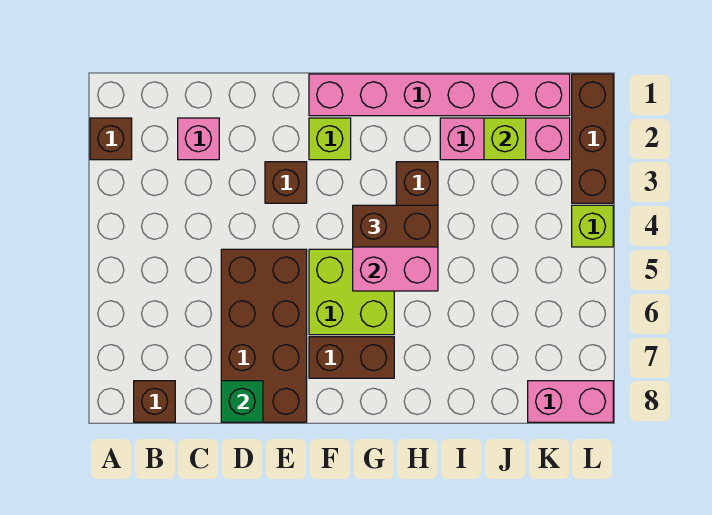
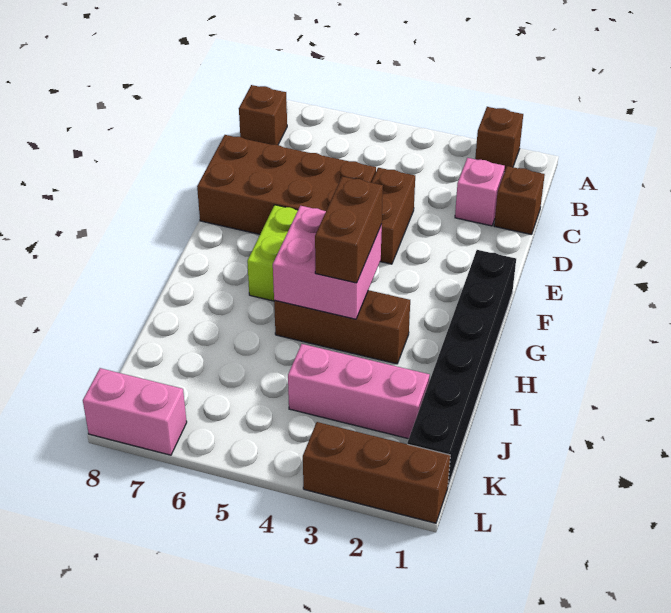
green brick D8 level 2 -> none
brown brick E3 level 1 -> brown brick C1 level 1
pink brick F1:K1 level 1 -> black brick F1:K1 level 1
lime brick F2 level 1 -> none
brown brick F7:G7 level 1 -> brown brick D4:E4 level 1
pink brick I2:K2 level 1 -> pink brick J2:J4 level 1
lime brick J2 level 2 -> none
pink brick K8:L8 level 1 -> pink brick L7:L8 level 1
lime brick L4 level 1 -> none

